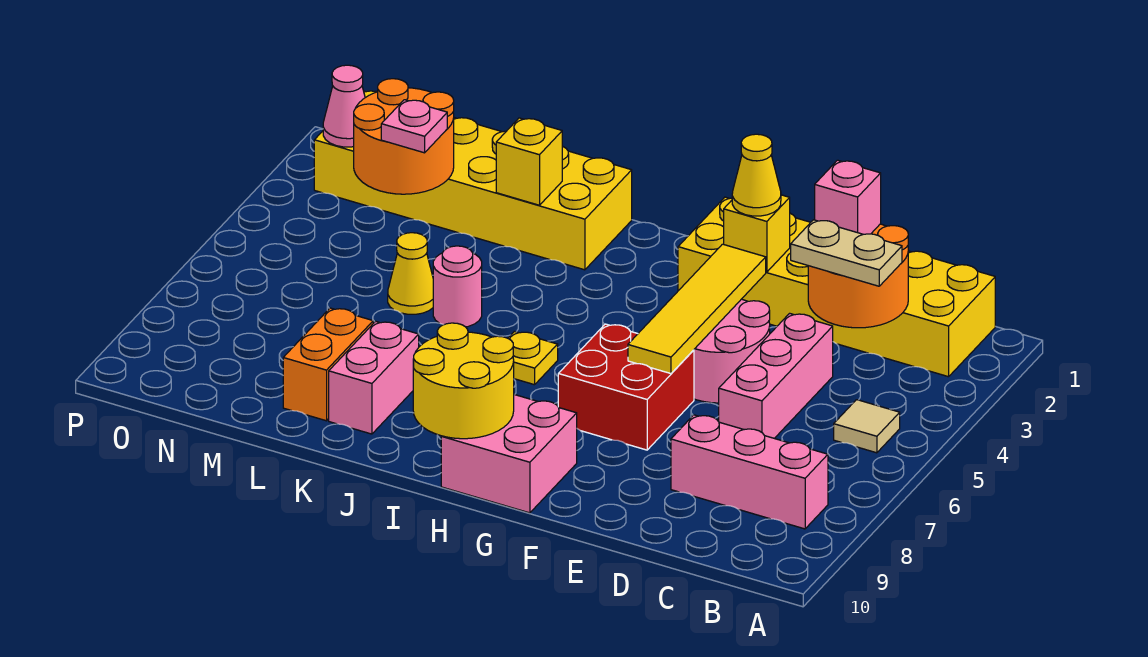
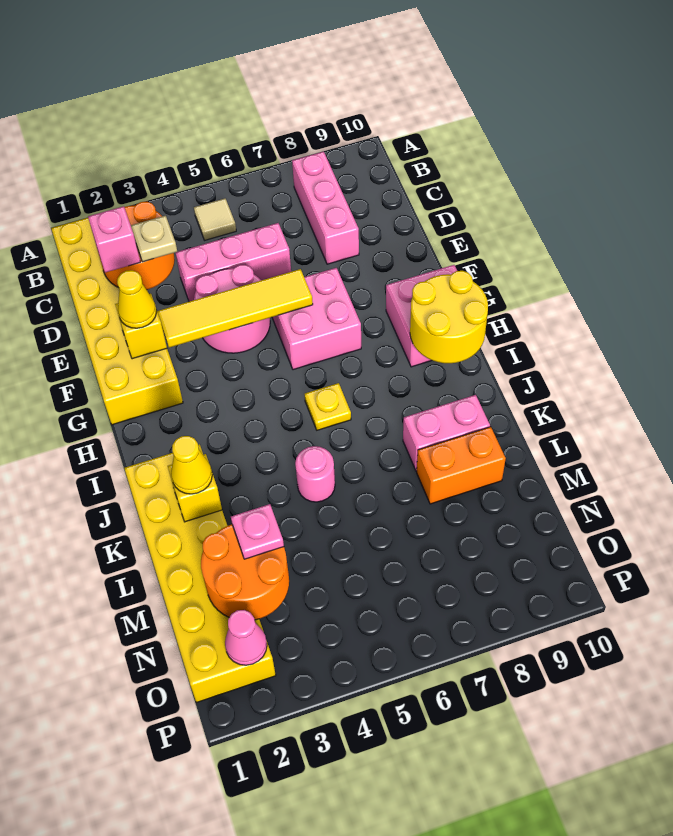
tan plate C3:D3 level 3 -> tan plate D3 level 3
red brick F6:G7 level 1 -> pink brick F6:G7 level 1
yellow cone L5 level 1 -> yellow cone K2 level 3

